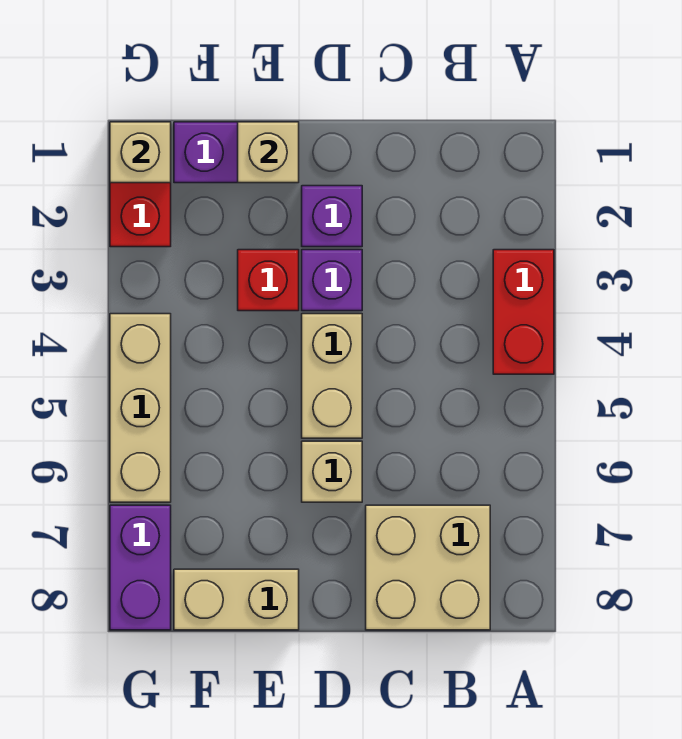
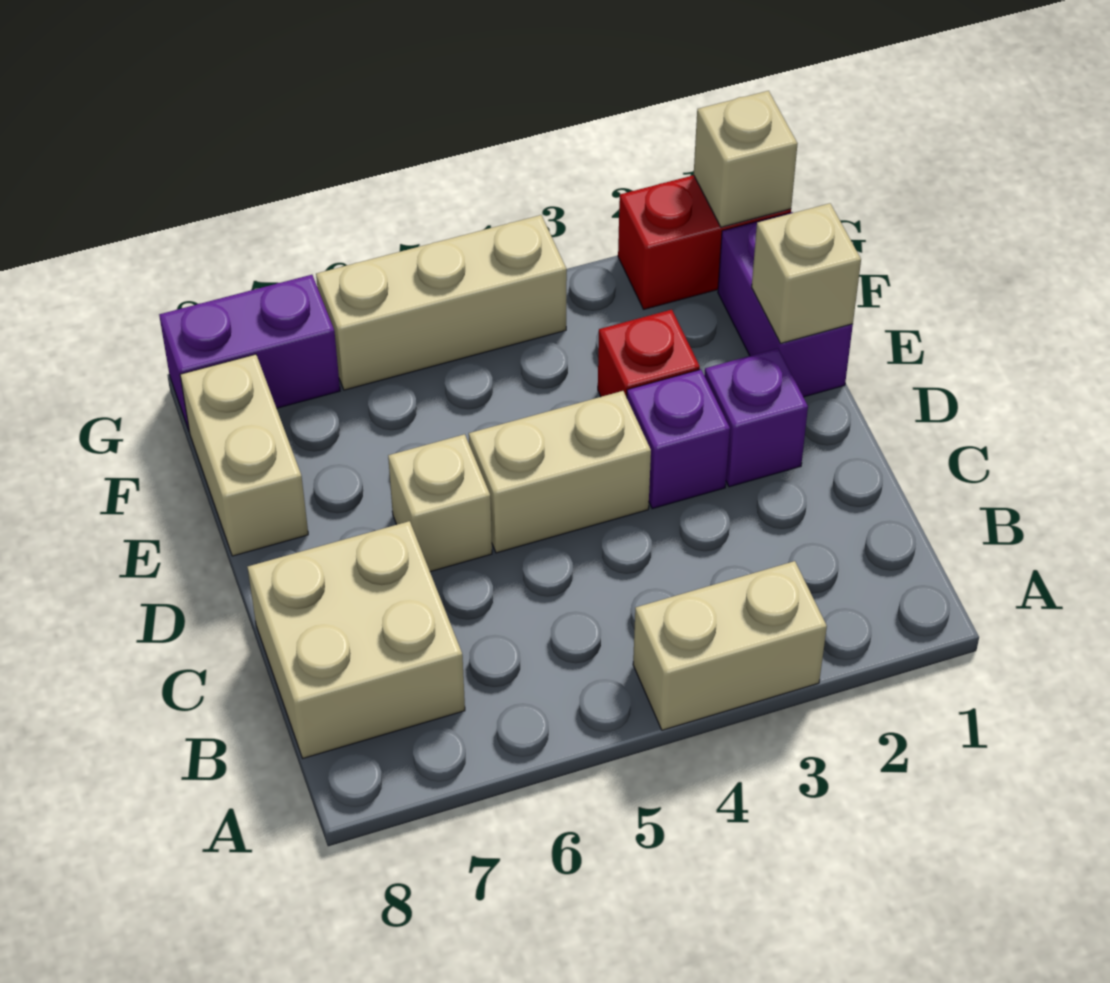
red brick A3:A4 level 1 -> tan brick A3:A4 level 1

